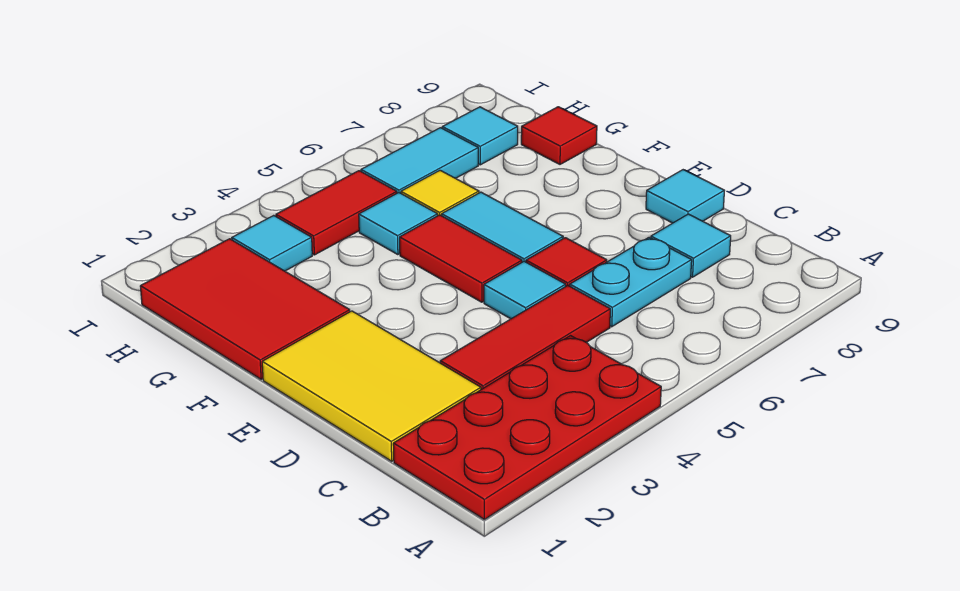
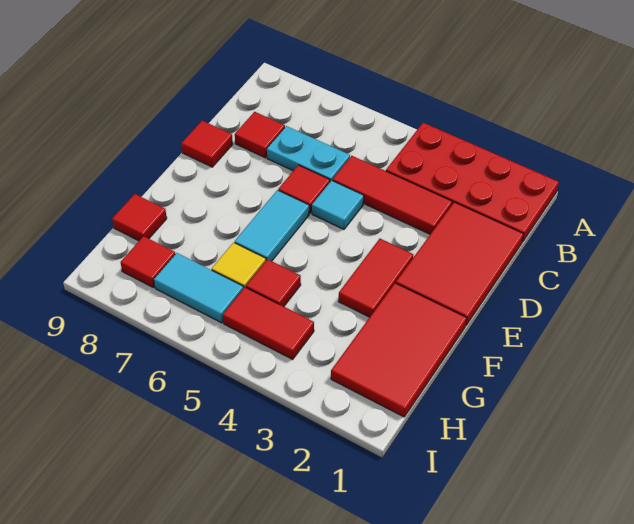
yellow tile C1:E2 level 1 -> red tile C1:E2 level 1
cyan tile C8 level 1 -> red tile C8 level 1
cyan tile D9 level 1 -> red tile D9 level 1
red tile E5:F5 level 1 -> red tile E3:F3 level 1
cyan tile G5 level 1 -> red tile G5 level 1
cyan tile H3 level 1 -> none
cyan tile H8 level 1 -> red tile H8 level 1

